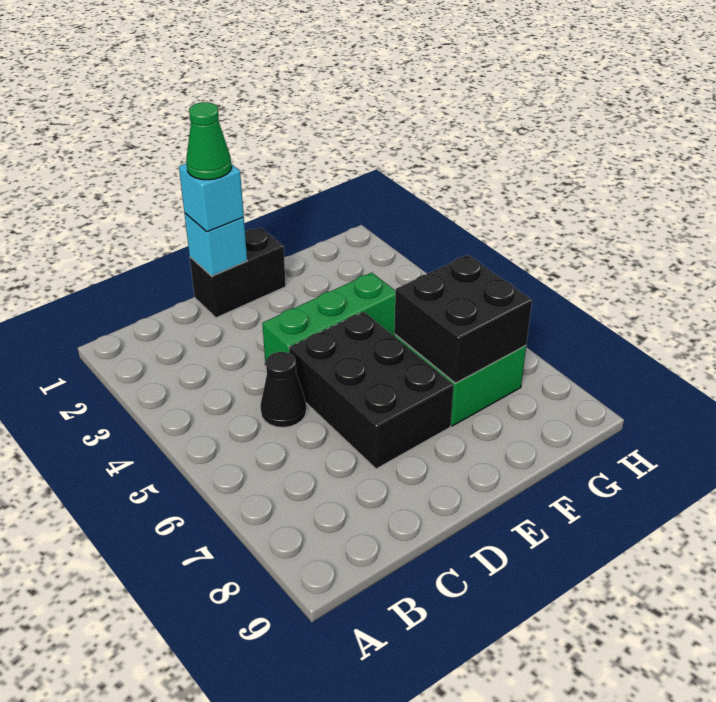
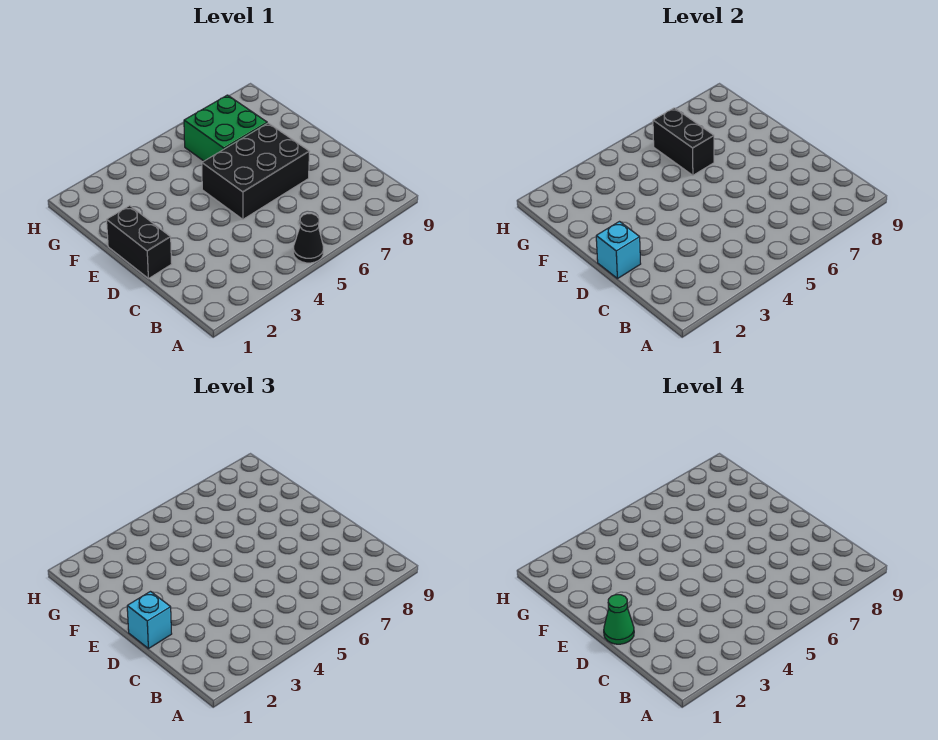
black cone C5 level 1 -> black cone A5 level 1
green brick D4:F4 level 1 -> none
black brick F6:G7 level 2 -> black brick F6:G6 level 2

